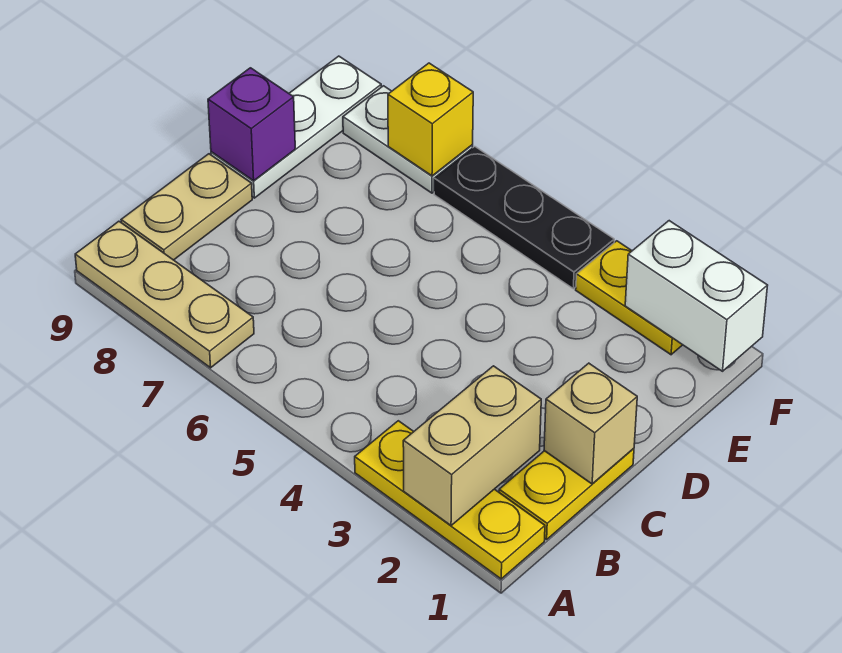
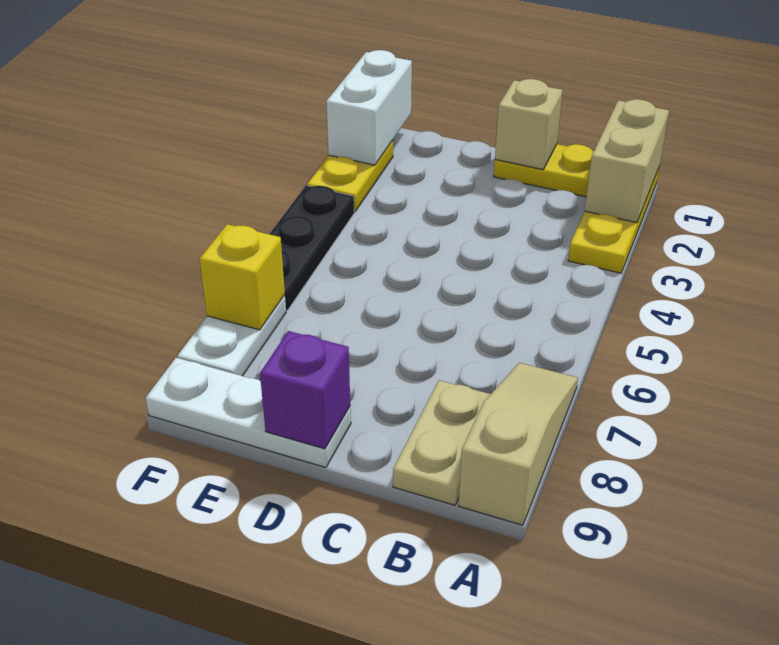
tan brick A2:B2 level 2 -> tan brick A1:A2 level 2
tan plate A7:A9 level 1 -> tan slope A7:A9 level 1 top 9
tan plate B9:C9 level 1 -> tan plate B8:B9 level 1

